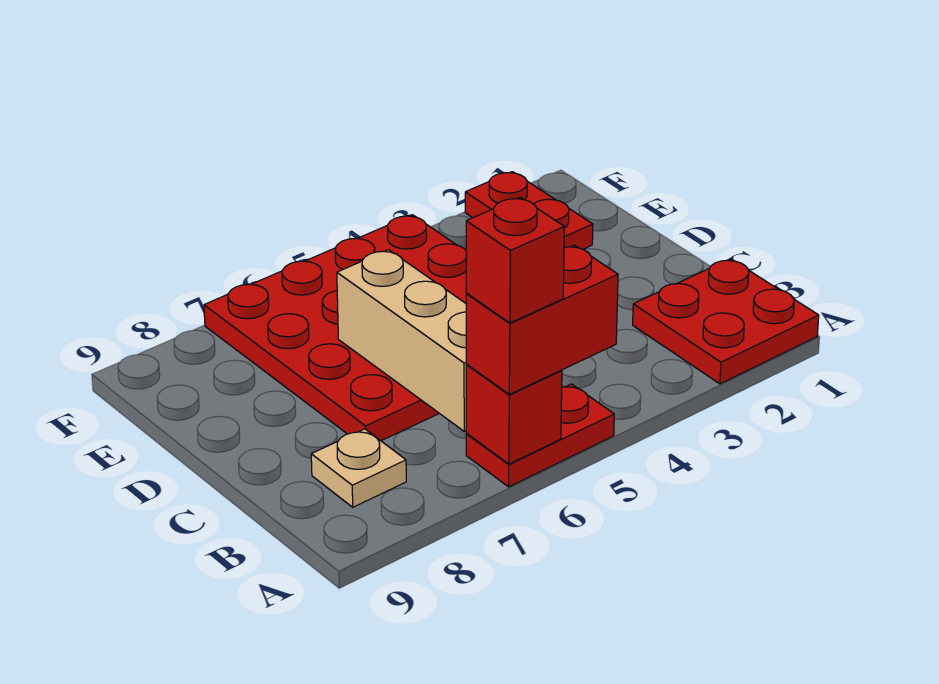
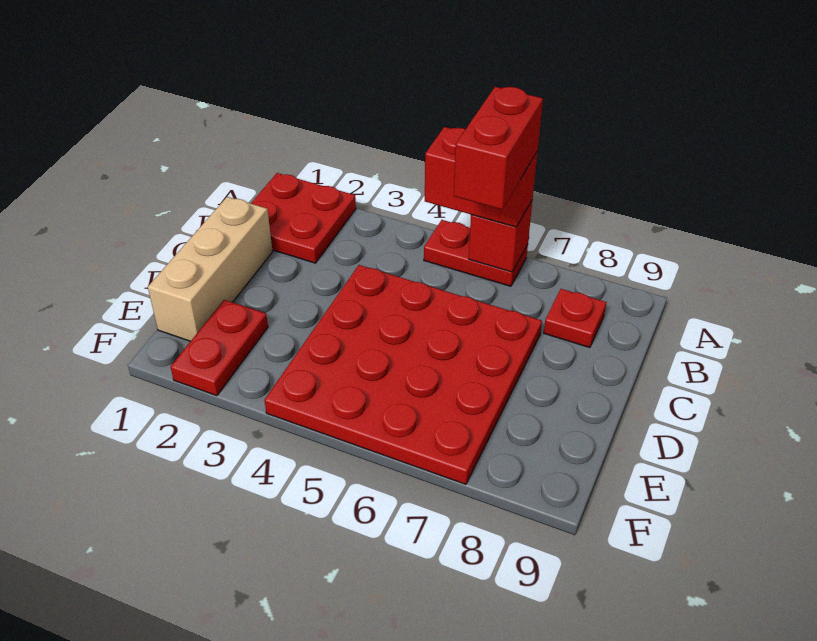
red brick A6 level 4 -> red brick A6:B6 level 4
tan brick B6:D6 level 2 -> tan brick C1:E1 level 1
tan plate B8 level 1 -> red plate B8 level 1

